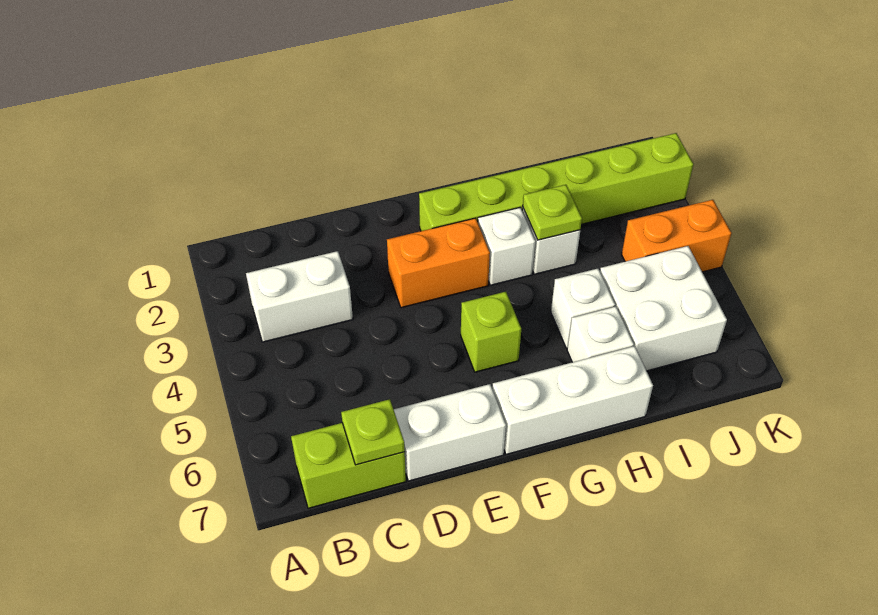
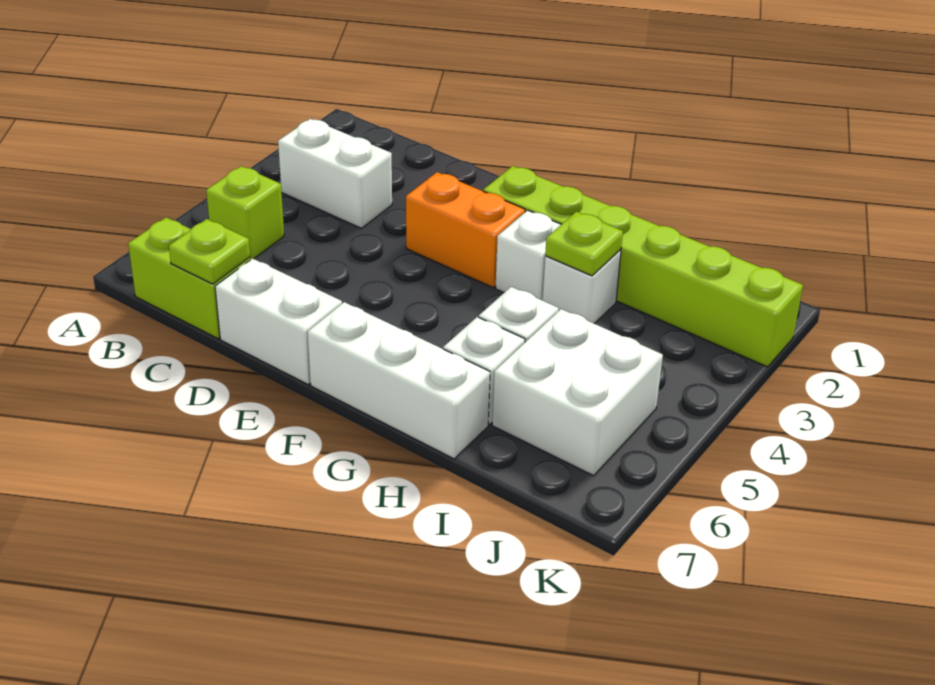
lime brick F5 level 1 -> lime brick B5 level 1
orange brick J4:K4 level 1 -> none

